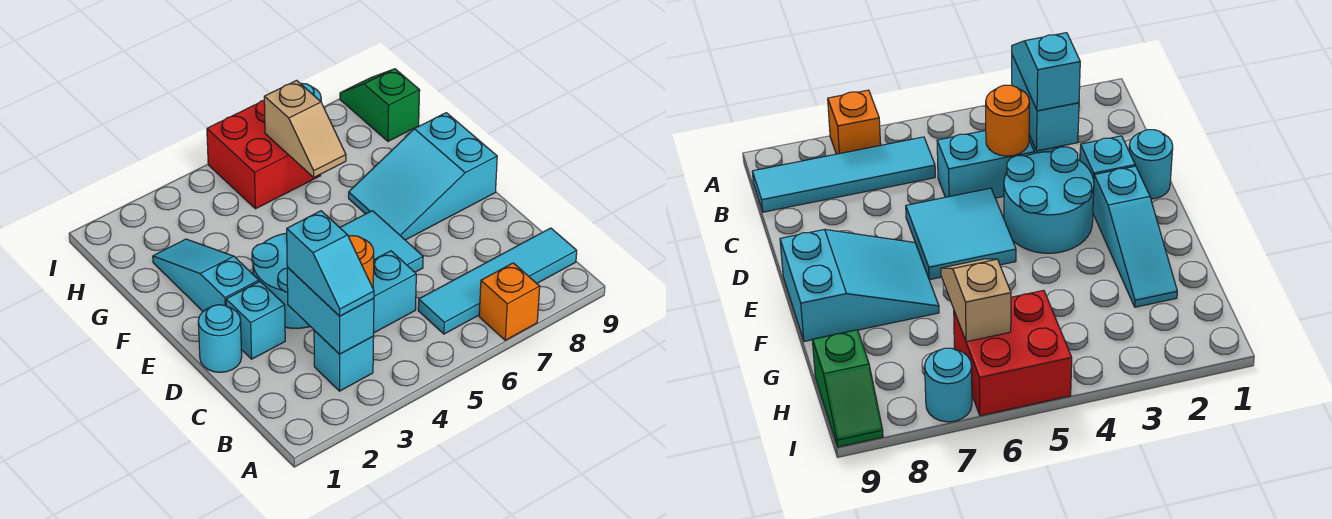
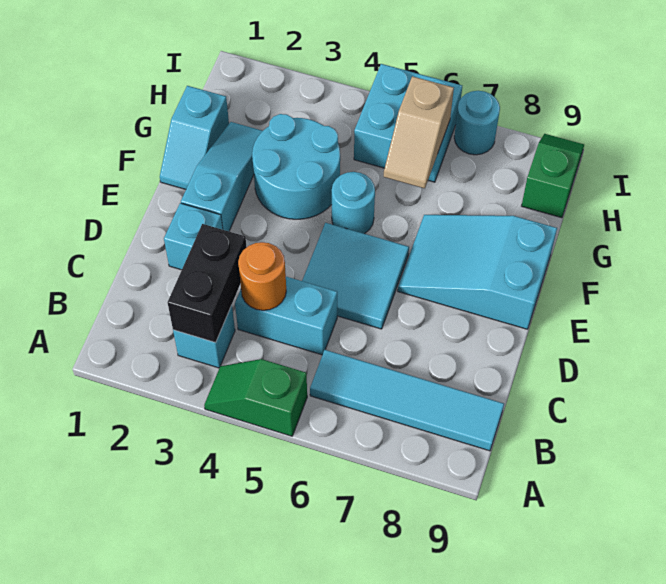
none -> green slope A4:A5 level 1 top 5
orange brick A7 level 1 -> none
cyan brick B3:C3 level 2 -> black brick B3:C3 level 2
cyan slope B3:C3 level 3 top C -> cyan slope F1:G1 level 1 top G
cyan round brick D1 level 1 -> cyan round brick F5 level 1
cyan round brick D3:E4 level 1 -> cyan round brick F3:G4 level 1
red brick H5:I6 level 1 -> cyan brick H5:I6 level 1

